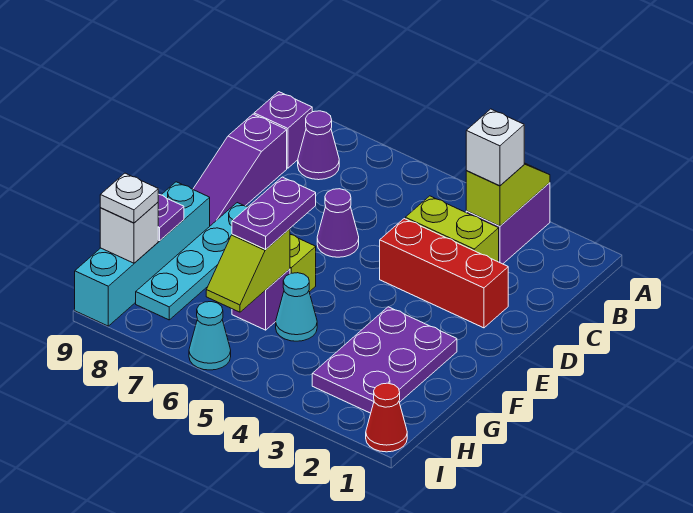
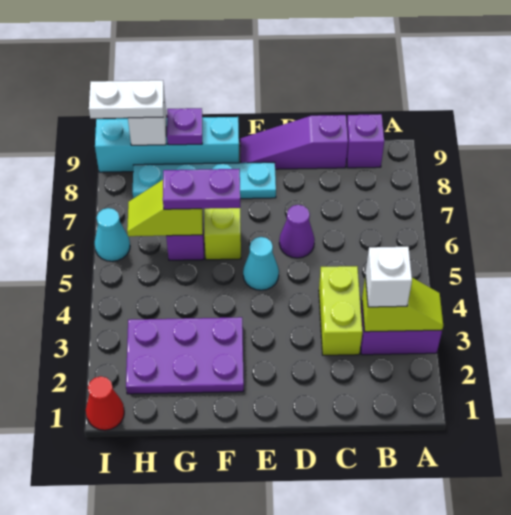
purple cone B8 level 1 -> none
red brick D2:D4 level 1 -> none
cyan cone G5 level 1 -> cyan cone E5 level 1
white plate H9 level 3 -> white plate H9:I9 level 3

